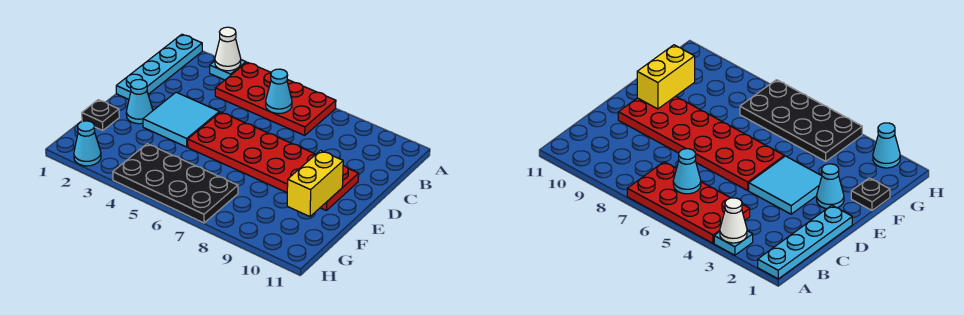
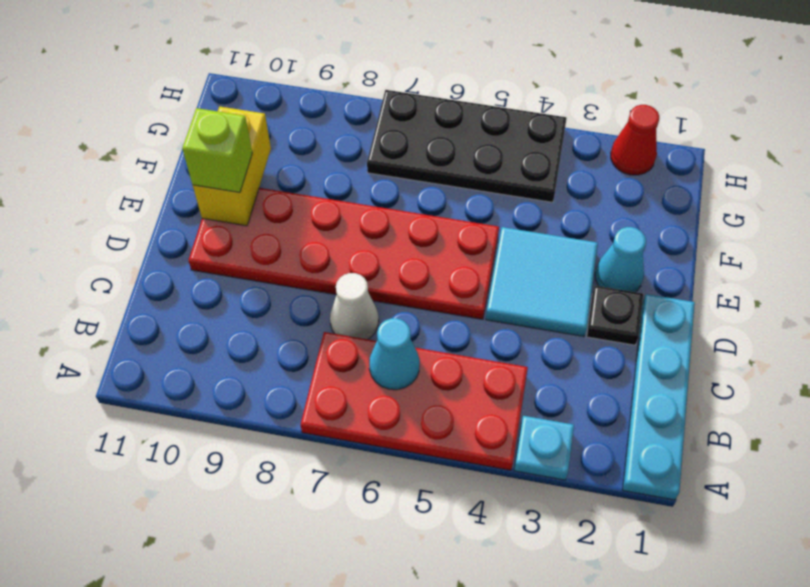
white cone A3 level 2 -> white cone C7 level 1
none -> lime brick E10 level 3
black plate F1 level 1 -> black plate D2 level 1
cyan cone H2 level 1 -> red cone H2 level 1

